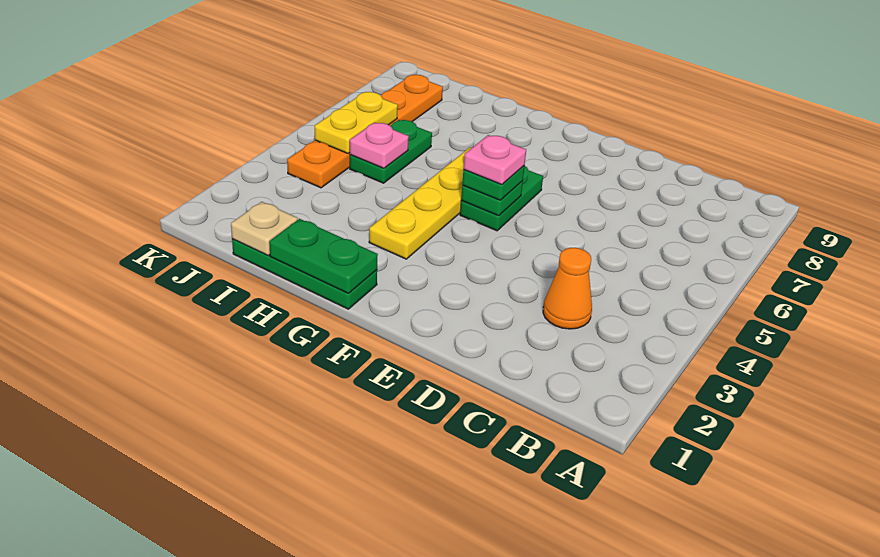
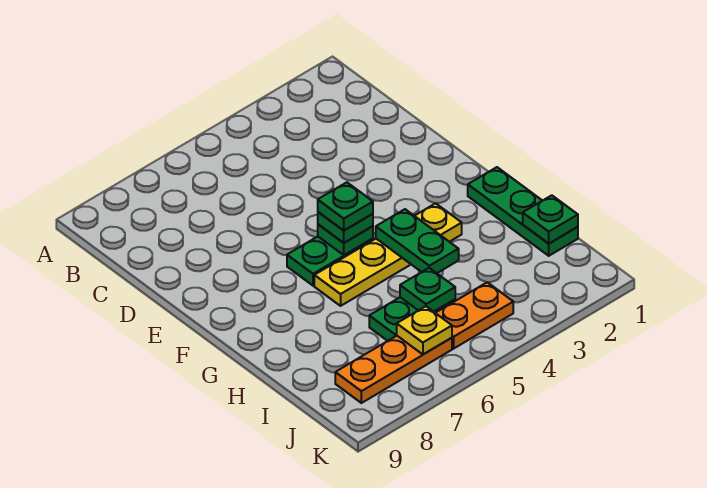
orange cone C3 level 1 -> none
pink plate F5 level 4 -> green plate F5 level 4
green plate G1:H1 level 2 -> green plate G4:H4 level 2
tan plate I1 level 2 -> green plate I1 level 2
pink plate I5 level 2 -> green plate I5 level 2
yellow plate J5:J6 level 2 -> yellow plate J6 level 2

